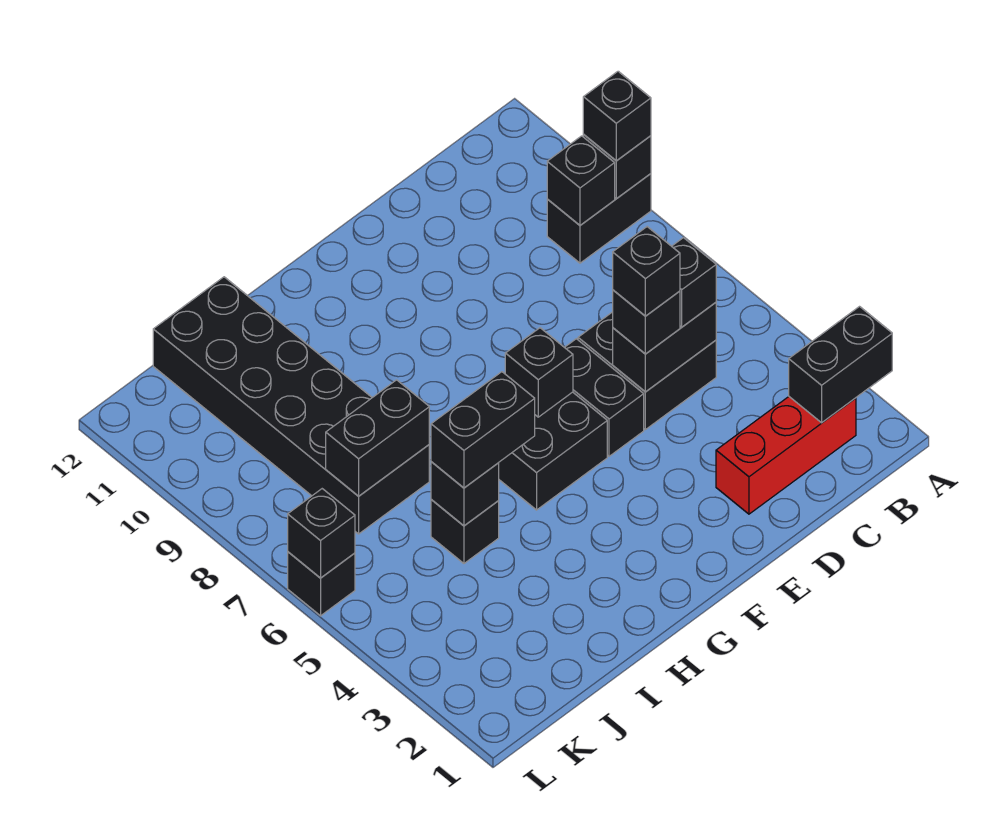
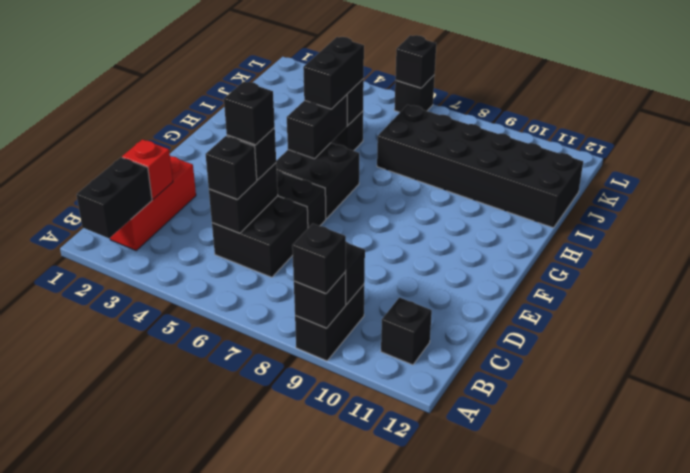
none -> red brick C2 level 2
black brick F6 level 2 -> black brick B11 level 1
black brick I7:J7 level 2 -> black brick G5:H5 level 2

